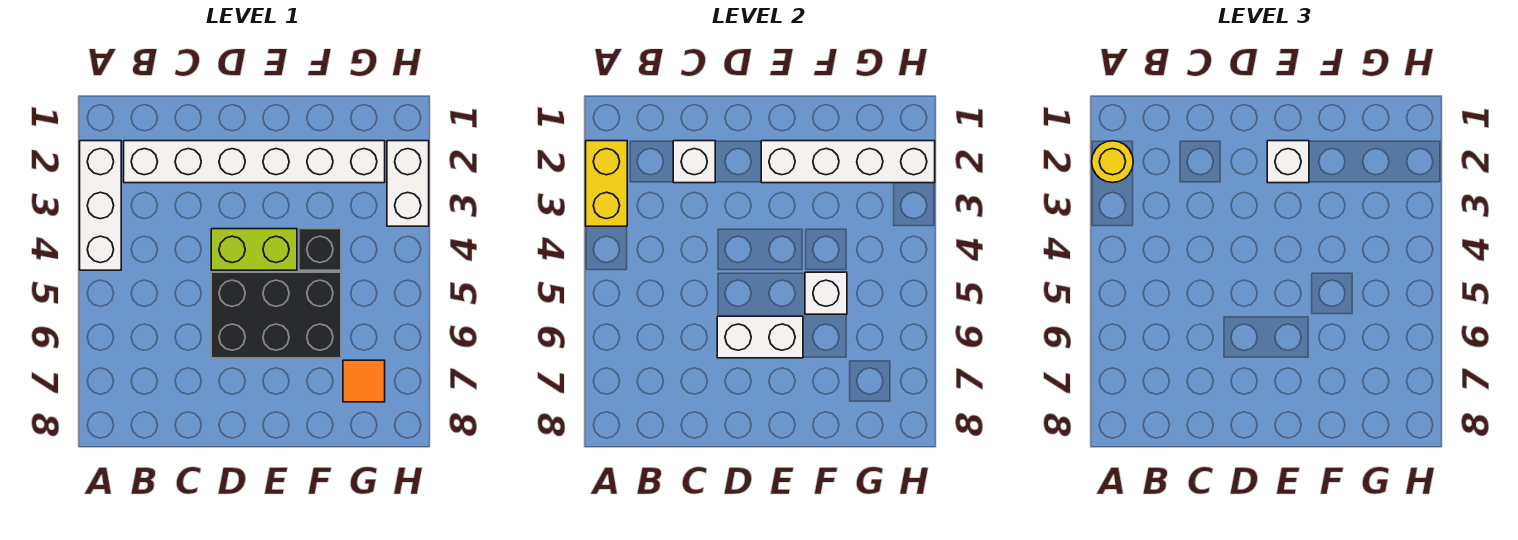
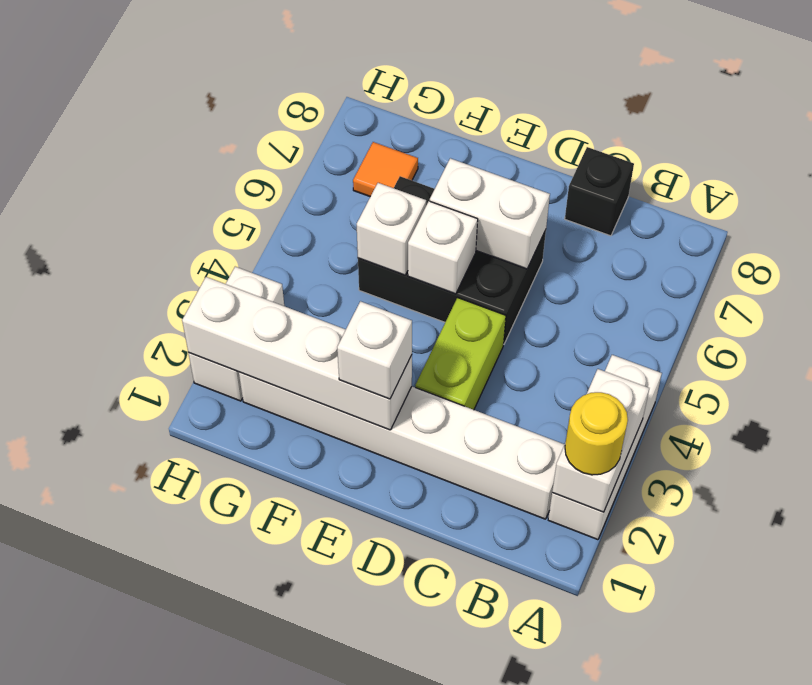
yellow brick A2:A3 level 2 -> white brick A2:A3 level 2
white brick C2 level 2 -> white brick E5 level 2
lime brick D4:E4 level 1 -> lime brick D3:D4 level 1
black brick F4 level 1 -> black brick C8 level 1

